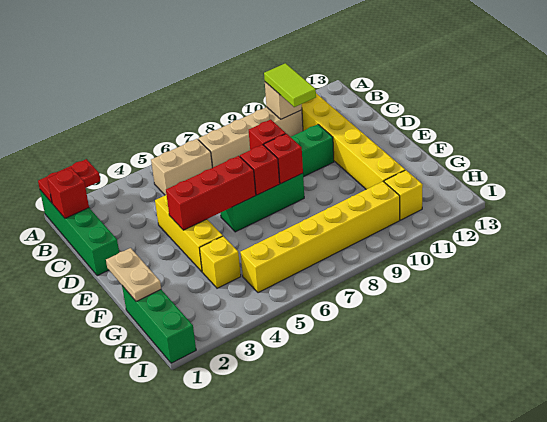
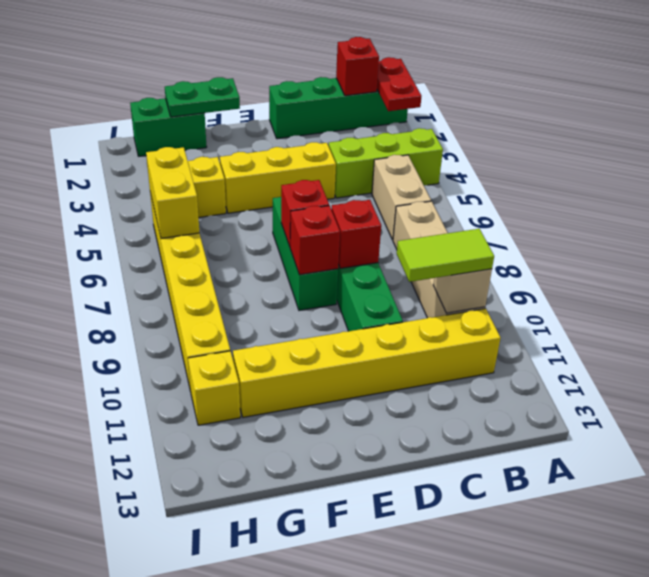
none -> lime brick A4:C4 level 1
red brick E4:E6 level 2 -> none
tan plate F1:G1 level 2 -> green plate F1:G1 level 2
green brick G1:I1 level 1 -> green brick G1:H1 level 1
none -> yellow brick H5:H6 level 2

